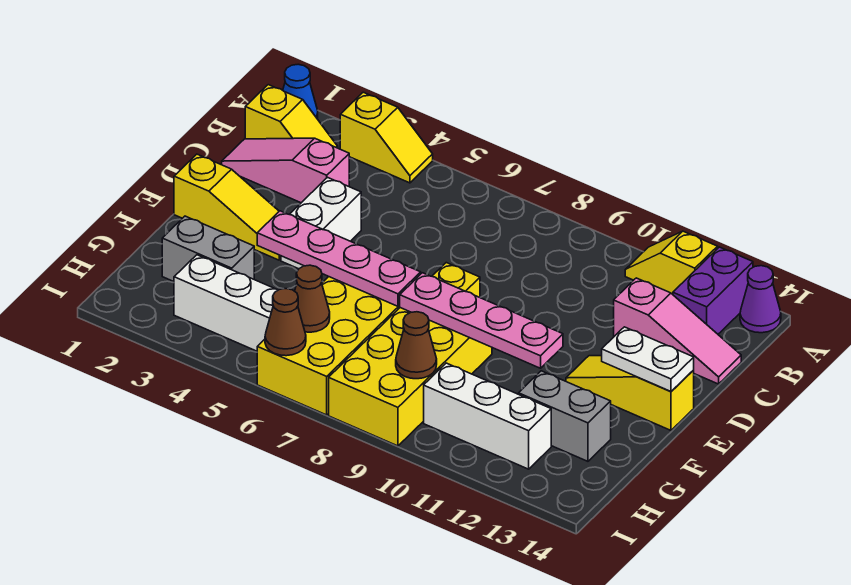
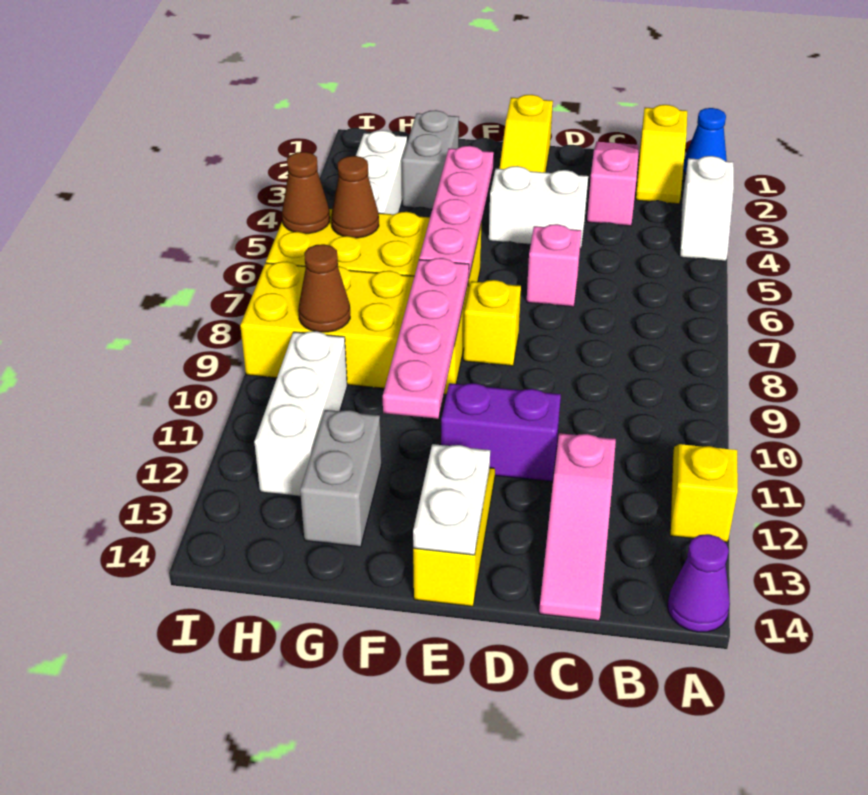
yellow slope A3:A4 level 1 top 3 -> white slope A3:A4 level 1 top 3
purple brick A13:B13 level 1 -> purple brick D11:E11 level 1
none -> pink brick D6 level 1

